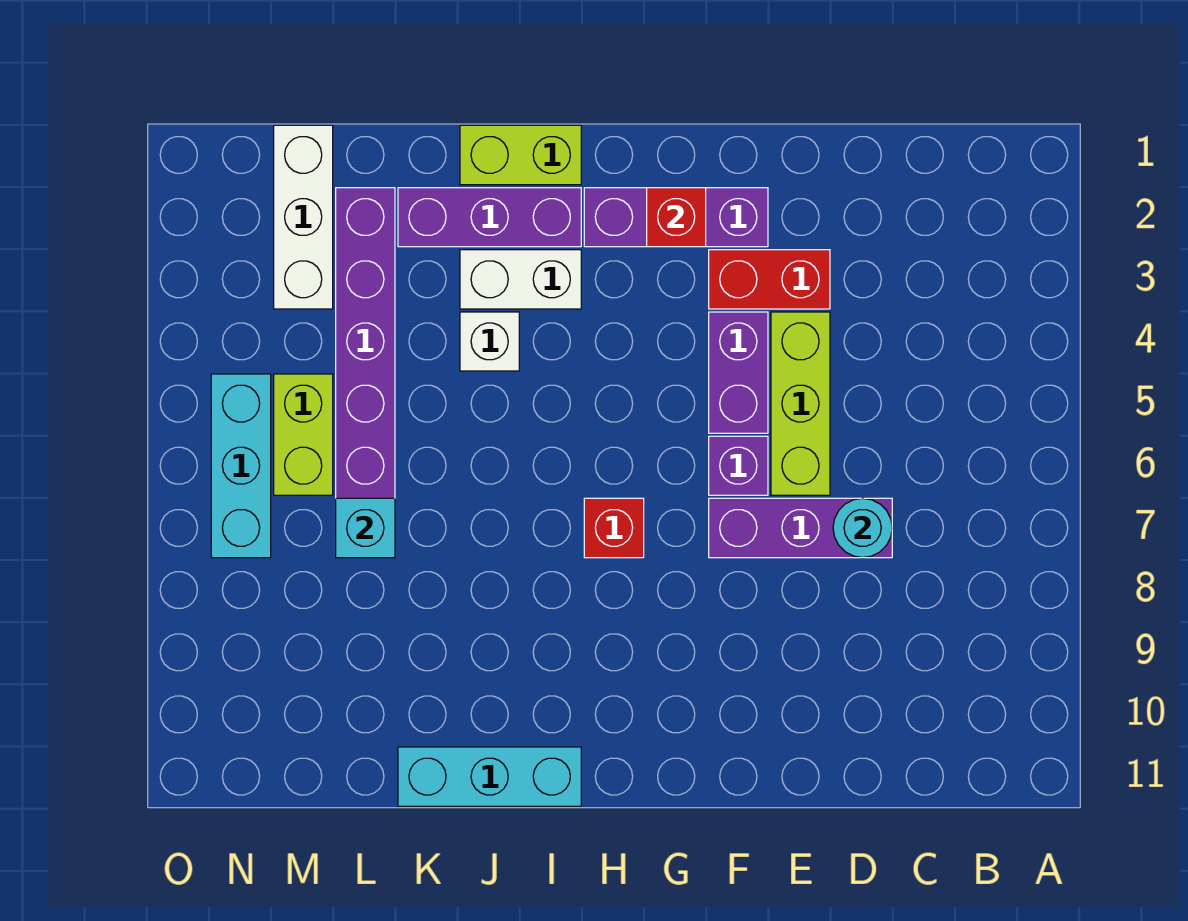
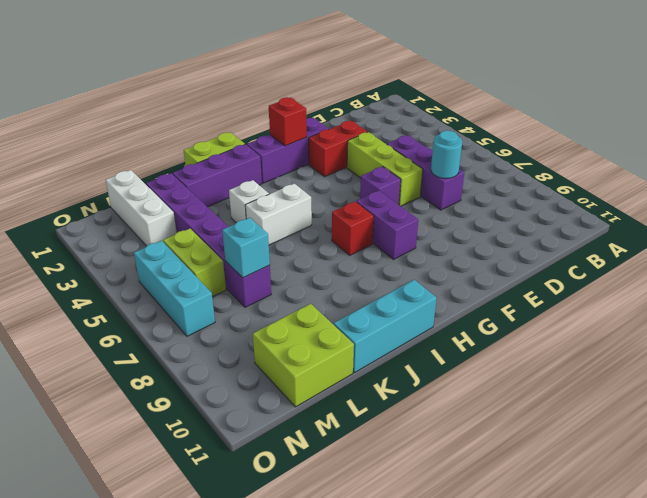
purple brick D7:F7 level 1 -> purple brick D5:D7 level 1
purple brick F4:F5 level 1 -> purple brick G7:G8 level 1
white brick I3:J3 level 1 -> white brick I5:J5 level 1
none -> lime brick L10:M11 level 1

